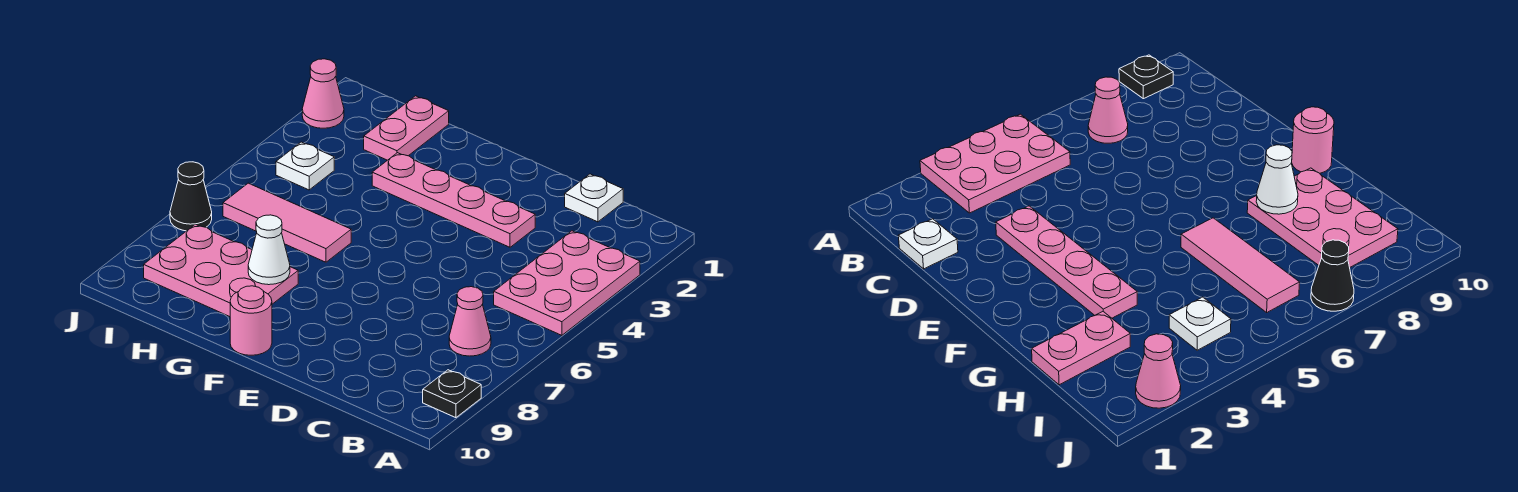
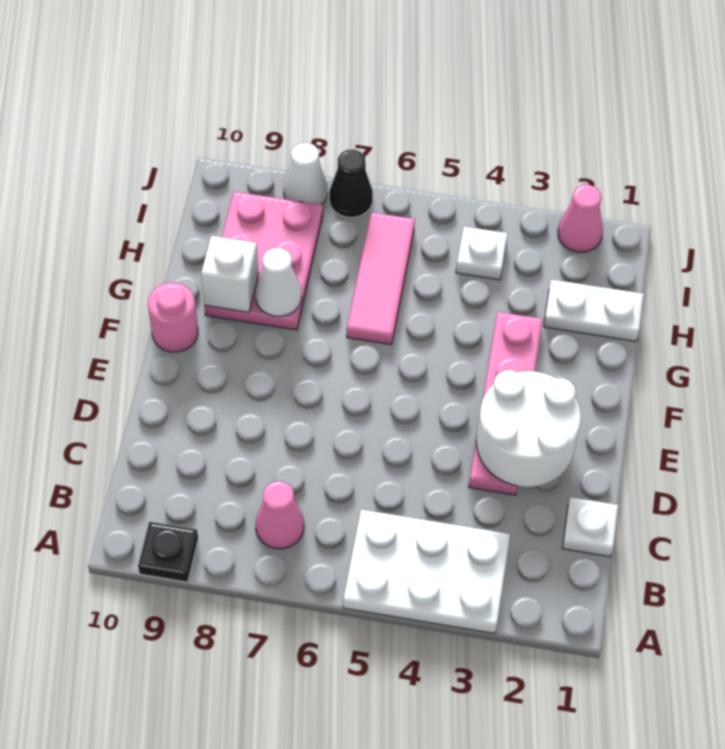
pink plate A3:B5 level 1 -> white plate A3:B5 level 1
none -> white round brick D2:E3 level 2
none -> white brick G9 level 2
pink plate H1:H2 level 1 -> white plate H1:H2 level 1
none -> white cone J8 level 1

